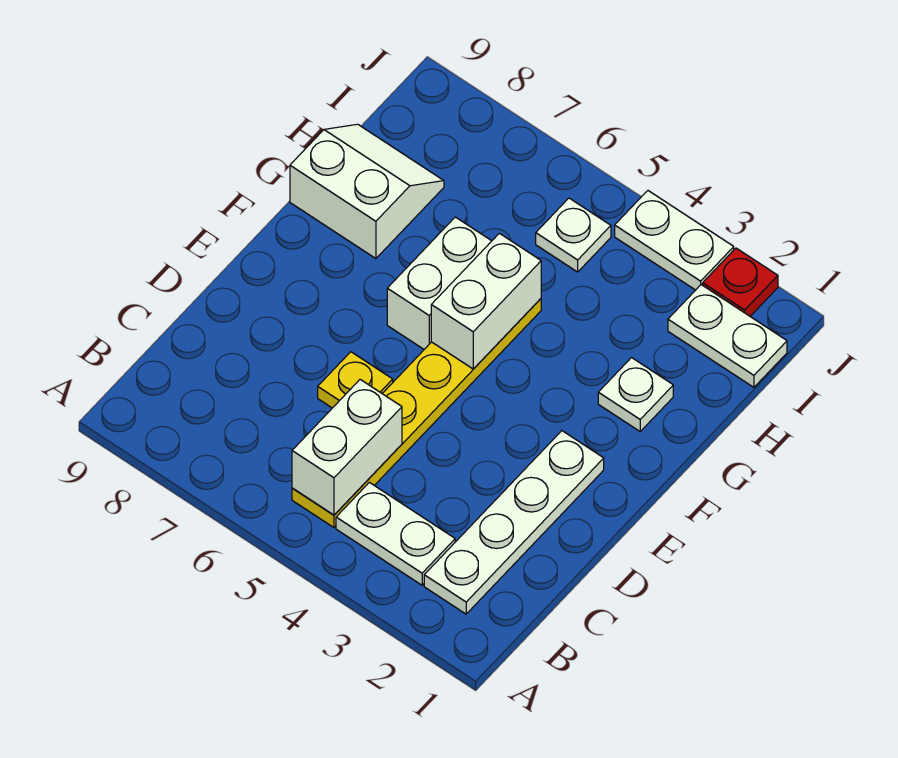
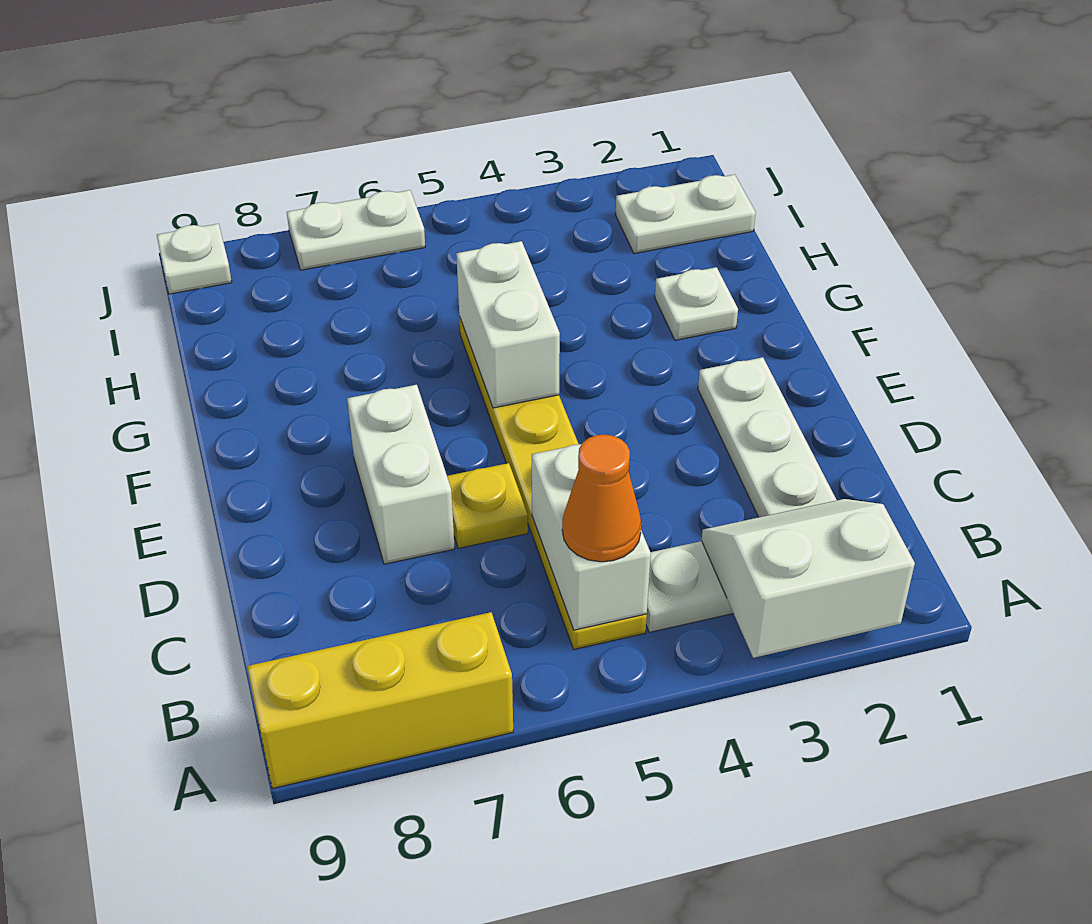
none -> yellow brick A7:A9 level 1
none -> orange cone B5 level 3
white brick F6:G6 level 1 -> white brick D7:E7 level 1
white slope G8:H9 level 1 top G -> white slope A2:B3 level 2 top A
white plate I5 level 1 -> white plate J9 level 1
red plate J2 level 1 -> none
white plate J3:J4 level 1 -> white plate J6:J7 level 1

